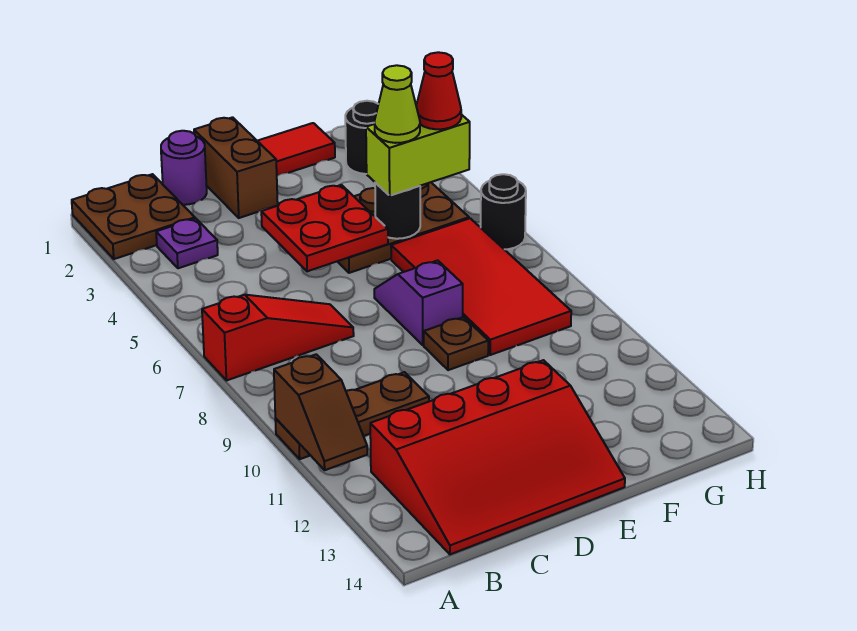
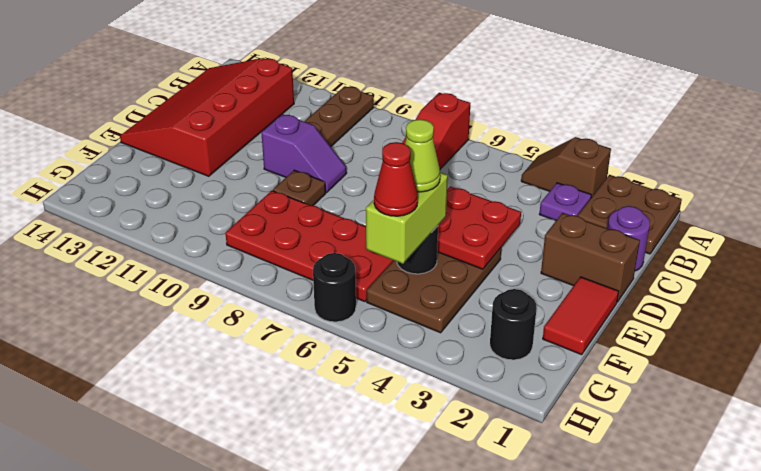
brown slope A10:A11 level 2 top 10 -> brown slope A3:A4 level 1 top 3
purple slope E7:E8 level 1 top 8 -> purple slope D9:D10 level 1 top 10
red tile F6:G9 level 1 -> red plate F6:G9 level 1

